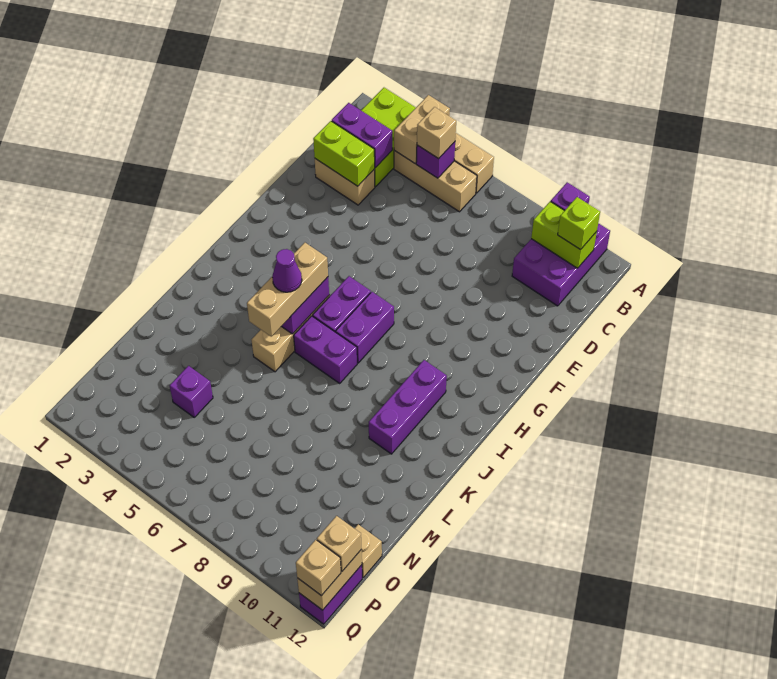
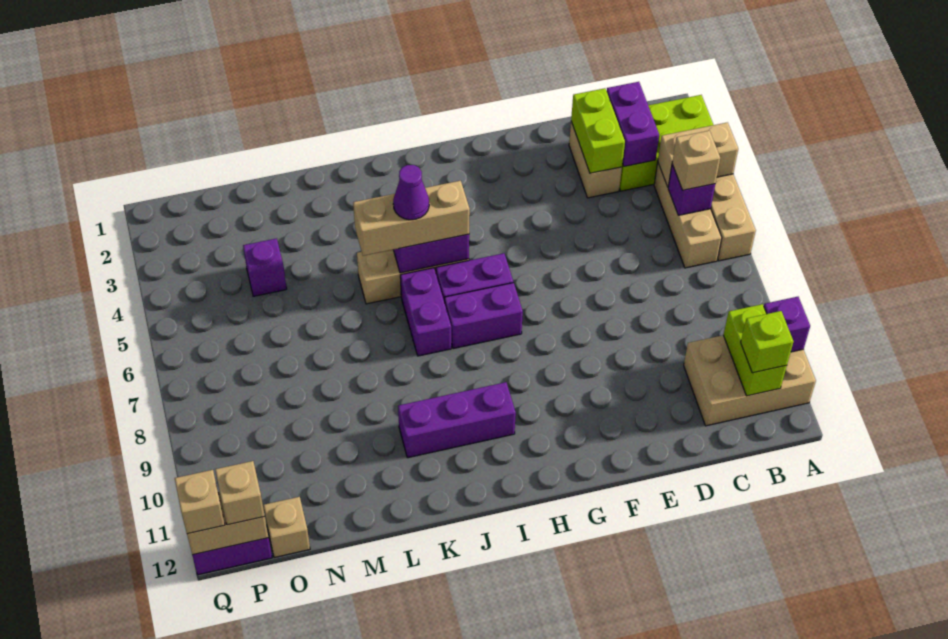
purple brick A10:C11 level 1 -> tan brick A10:C11 level 1

